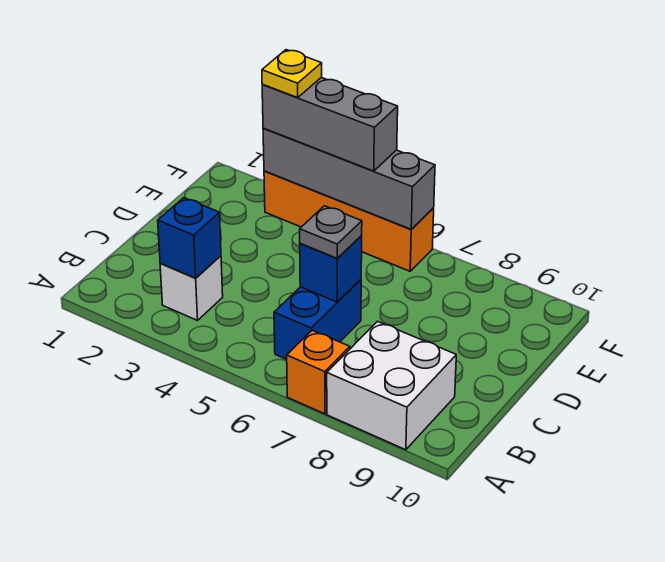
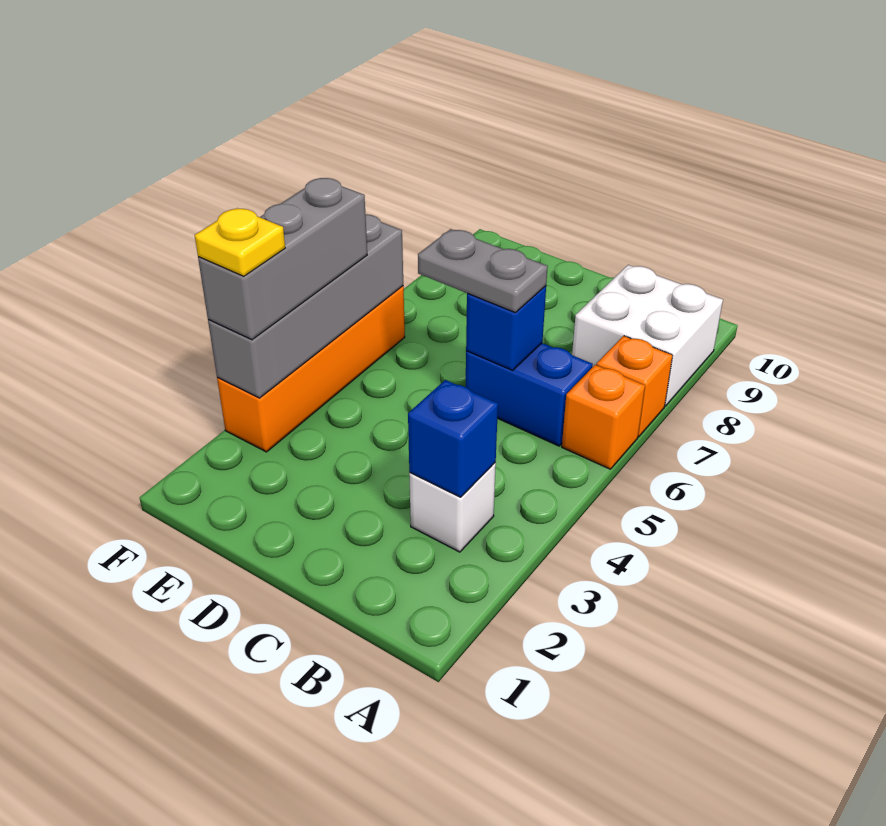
none -> orange brick A6 level 1
grey plate C6 level 3 -> grey plate C6:D6 level 3

